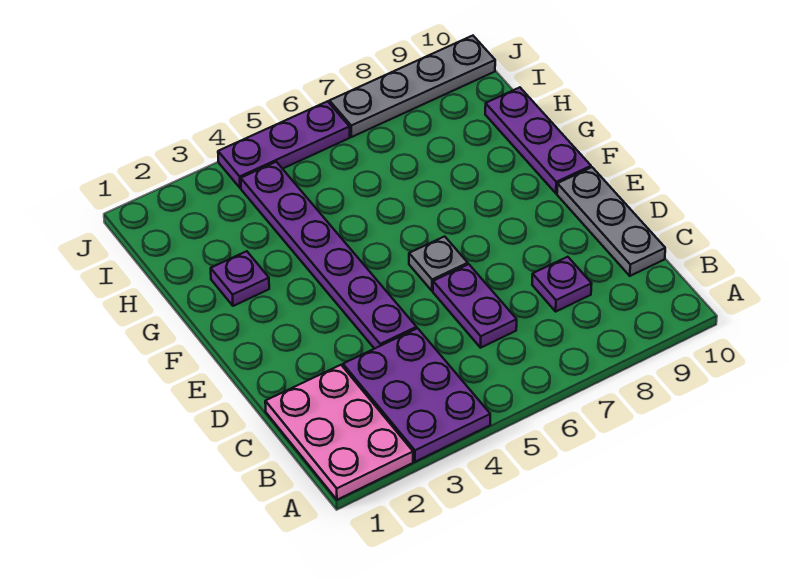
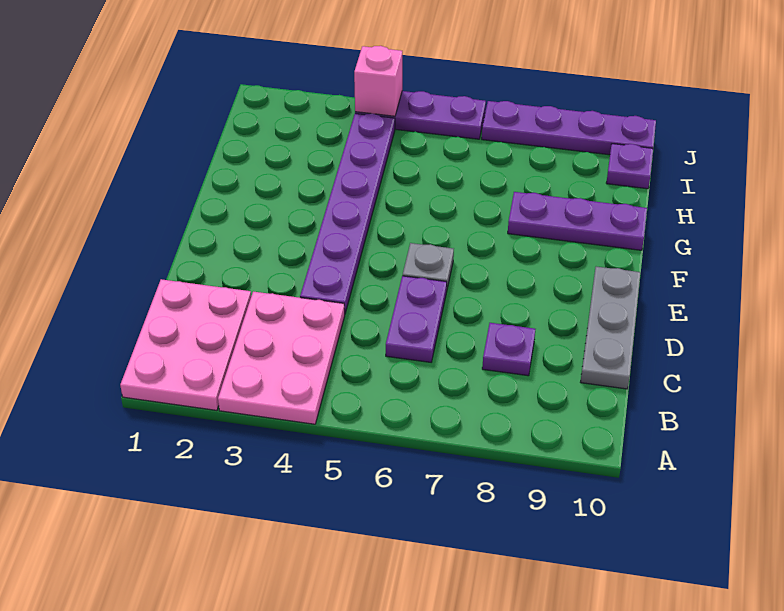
purple plate A3:C4 level 1 -> pink plate A3:C4 level 1
purple plate F10:H10 level 1 -> purple plate G8:G10 level 1
purple plate G2 level 1 -> purple plate I10 level 1
none -> pink brick J4 level 2
grey plate J7:J10 level 1 -> purple plate J7:J10 level 1

